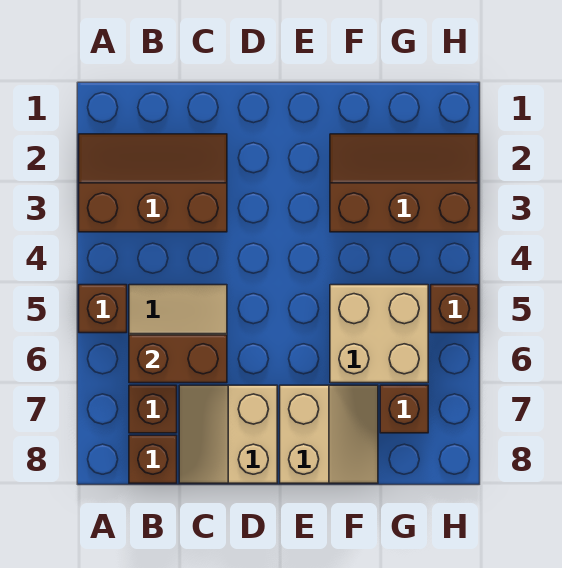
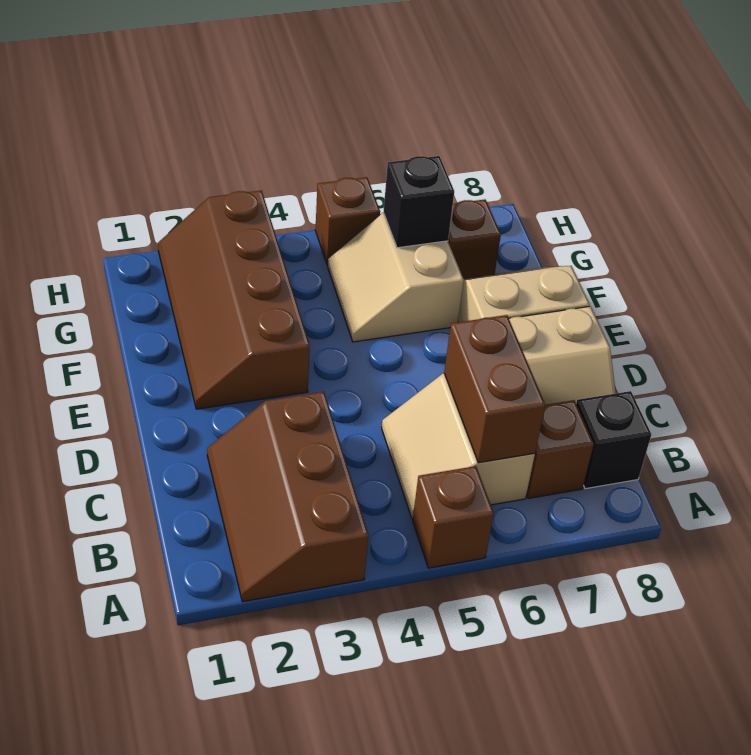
brown brick B8 level 1 -> black brick B8 level 1
brown slope F2:H3 level 1 top 3 -> brown slope E2:H3 level 1 top 3
tan brick F5:G6 level 1 -> tan slope F5:G6 level 1 top 6
none -> black brick G6 level 2

